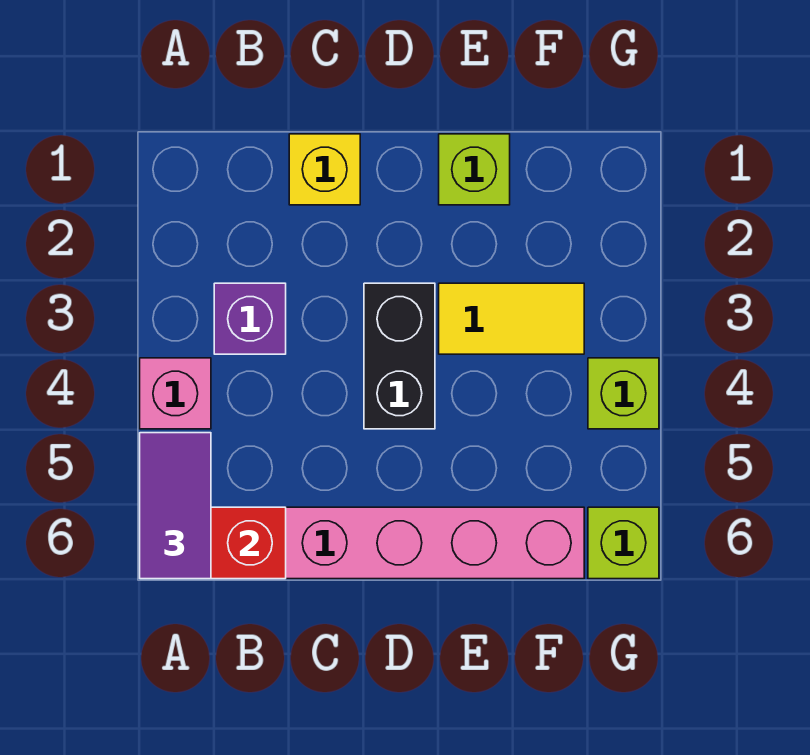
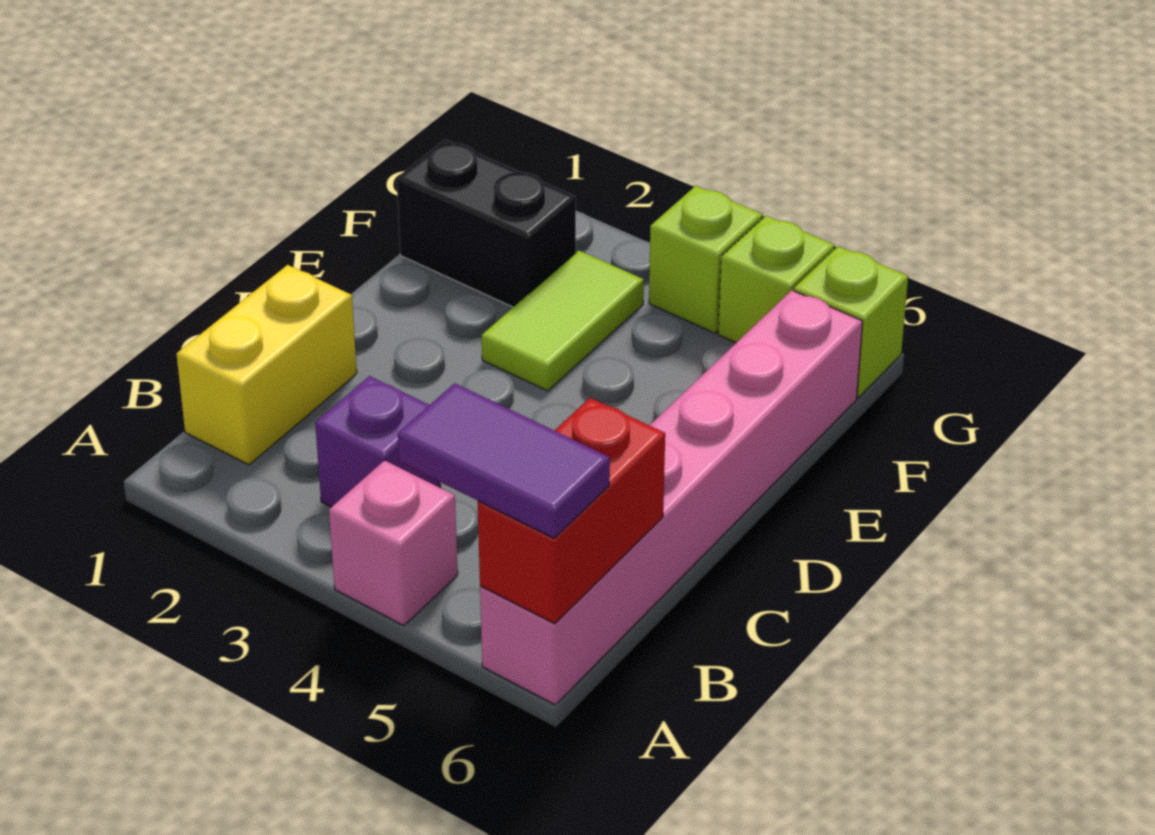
yellow brick C1 level 1 -> yellow brick B1:C1 level 1
black brick D3:D4 level 1 -> black brick F1:F2 level 1
lime brick E1 level 1 -> lime brick G5 level 1
yellow tile E3:F3 level 1 -> lime tile E3:F3 level 1

